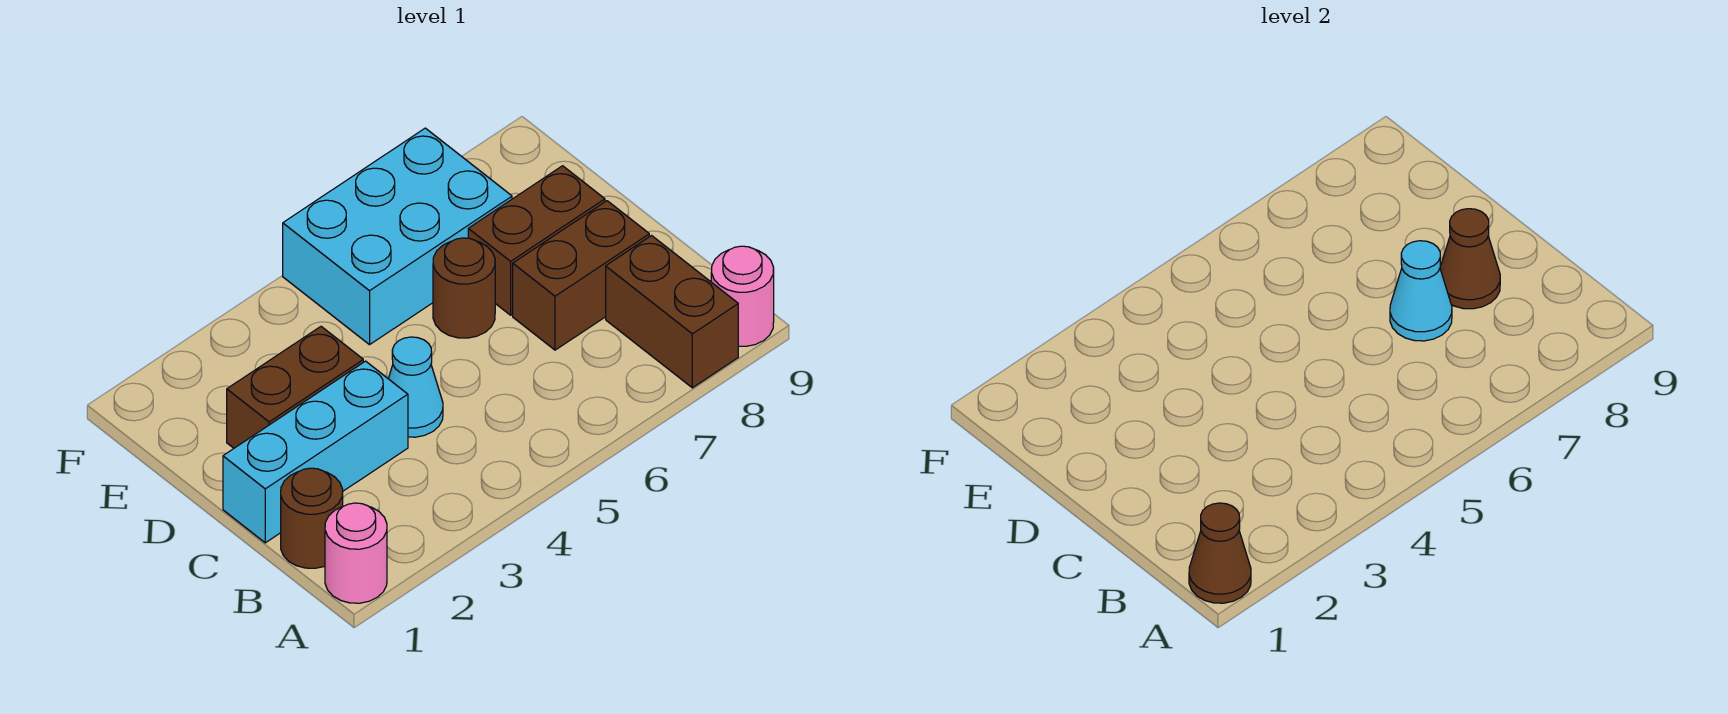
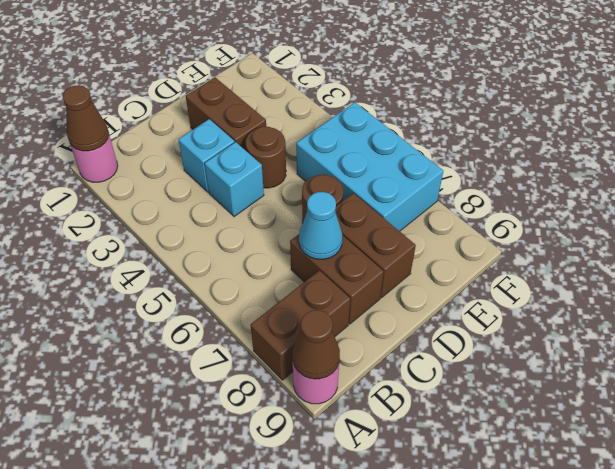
brown round brick B1 level 1 -> brown round brick D4 level 1
cyan brick C1:C3 level 1 -> cyan brick C3 level 1
cyan cone C4 level 1 -> cyan brick C4 level 1
brown cone C8 level 2 -> brown cone A9 level 2

